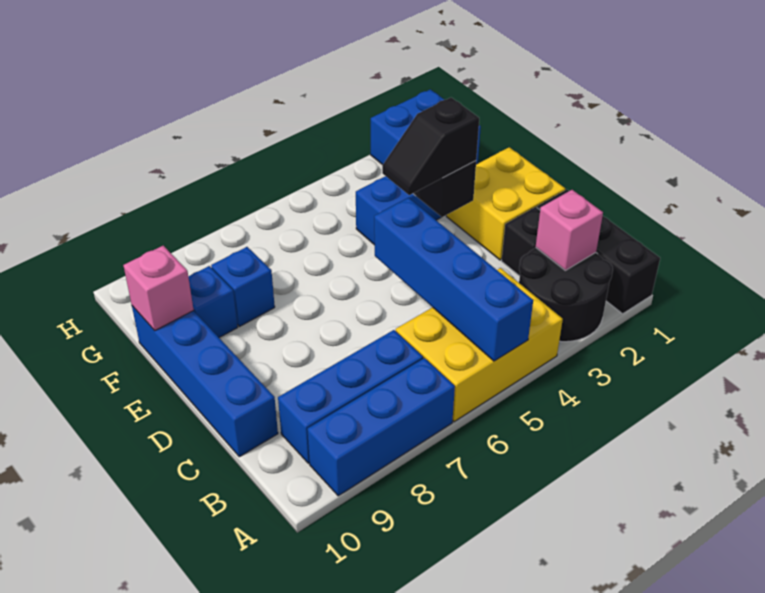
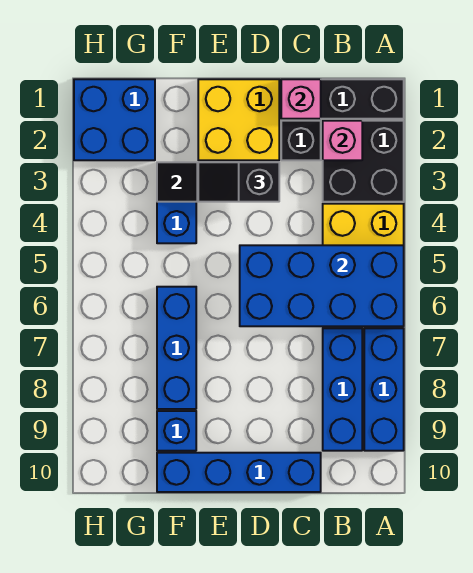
black round brick A2:B3 level 1 -> black brick A2:B3 level 1
blue brick A5:D5 level 2 -> blue brick A5:D6 level 2
black slope E3:E4 level 3 top 3 -> black slope D3:E3 level 3 top D
blue brick F8 level 1 -> blue brick F6:F8 level 1
pink brick F10 level 2 -> pink brick C1 level 2

